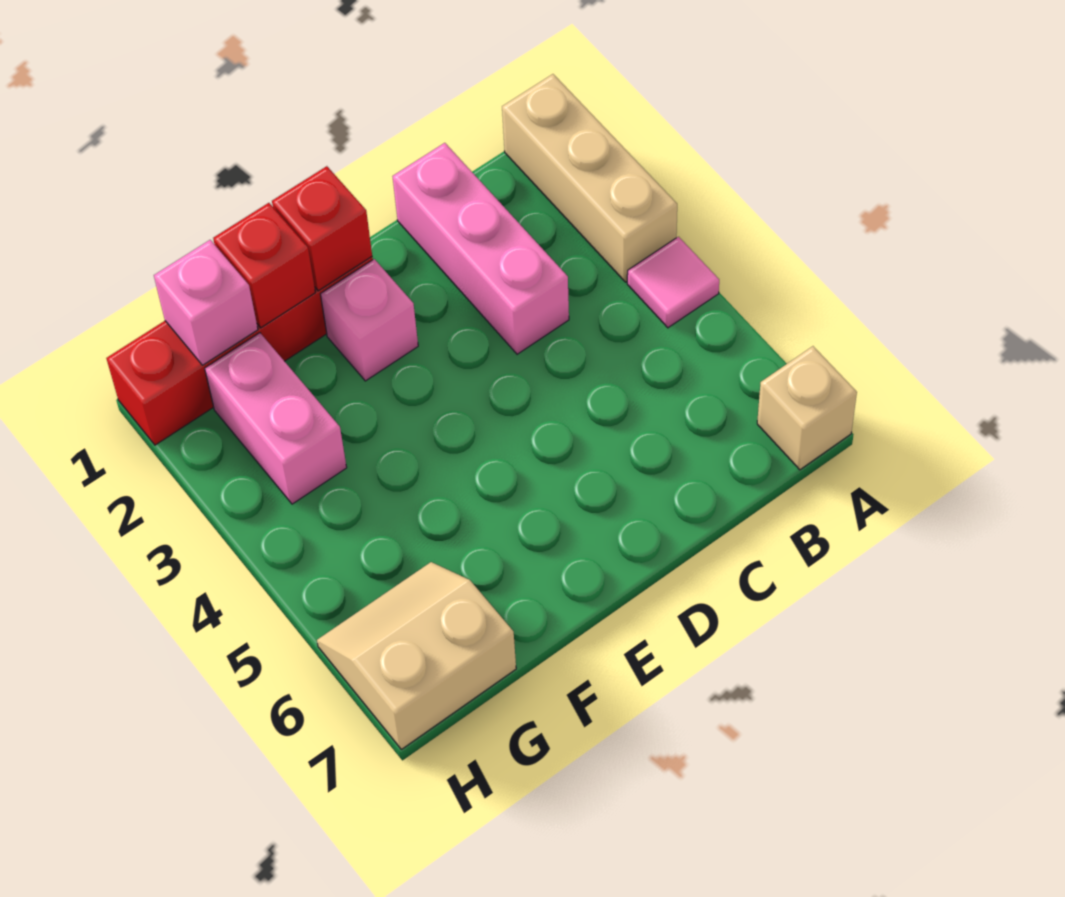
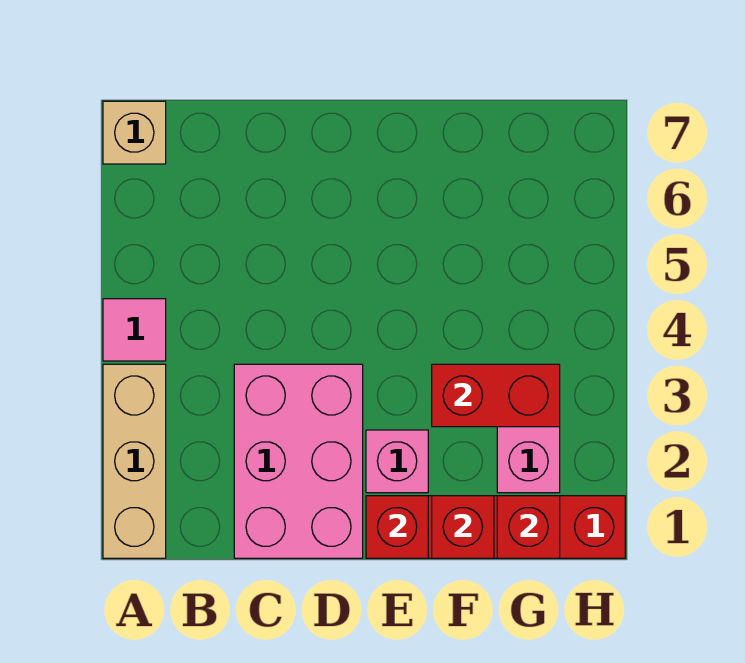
pink brick C1:C3 level 1 -> pink brick C1:D3 level 1
none -> red brick F3:G3 level 2
pink brick G1 level 2 -> red brick G1 level 2
tan slope G6:H7 level 1 top 7 -> none

